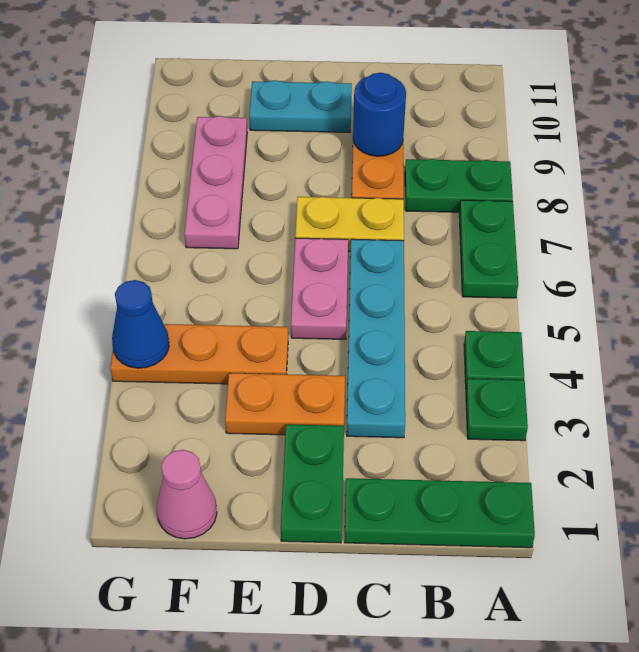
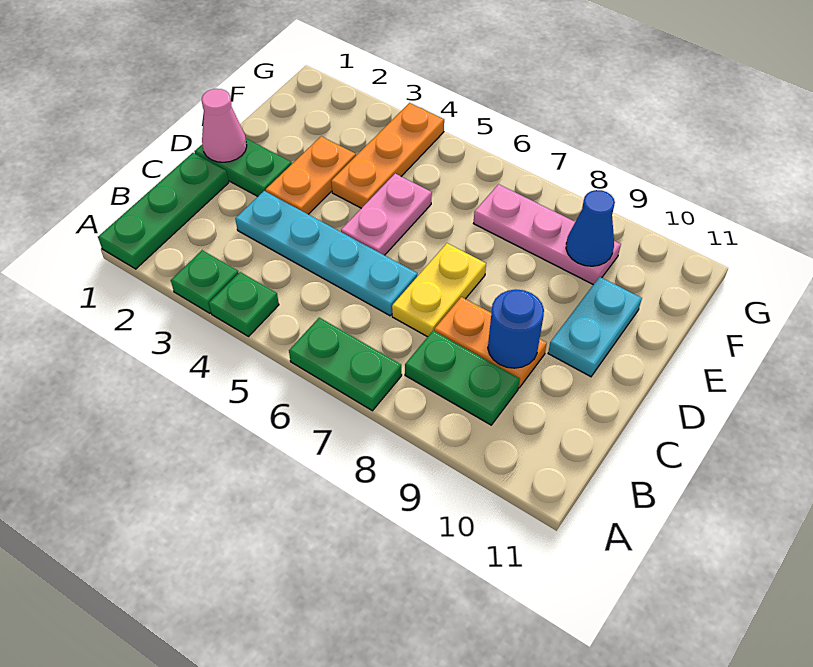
green plate A8:B8 level 1 -> green plate B8:B9 level 1
pink plate D5:D6 level 1 -> pink plate D5:E5 level 1
pink cone F1 level 1 -> pink cone D1 level 2
blue cone G4 level 2 -> blue cone F9 level 2

